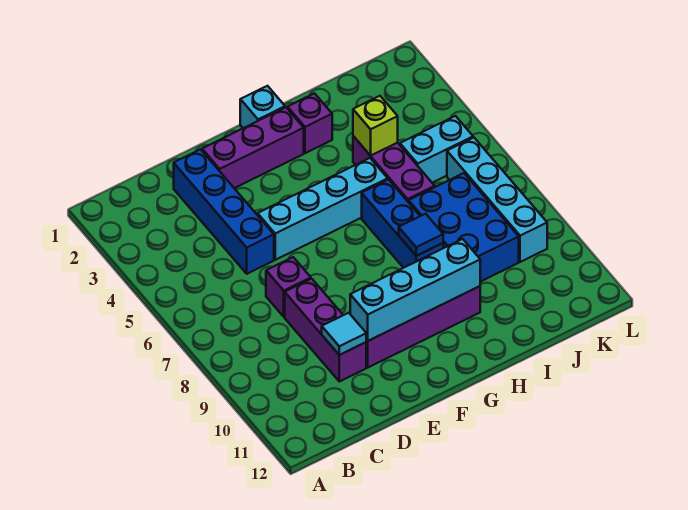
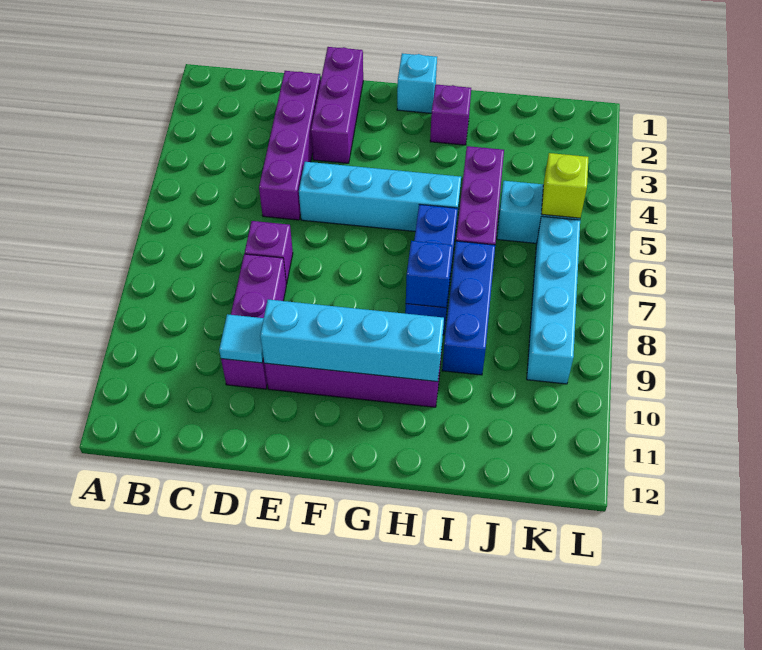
blue brick D2:D5 level 1 -> purple brick D2:D5 level 1
purple brick E2:G2 level 1 -> purple brick E1:E3 level 1
blue tile H8 level 2 -> blue brick H8 level 2
lime brick I4 level 2 -> lime brick K5 level 2
blue brick I7:J9 level 1 -> blue brick I7:I9 level 1

